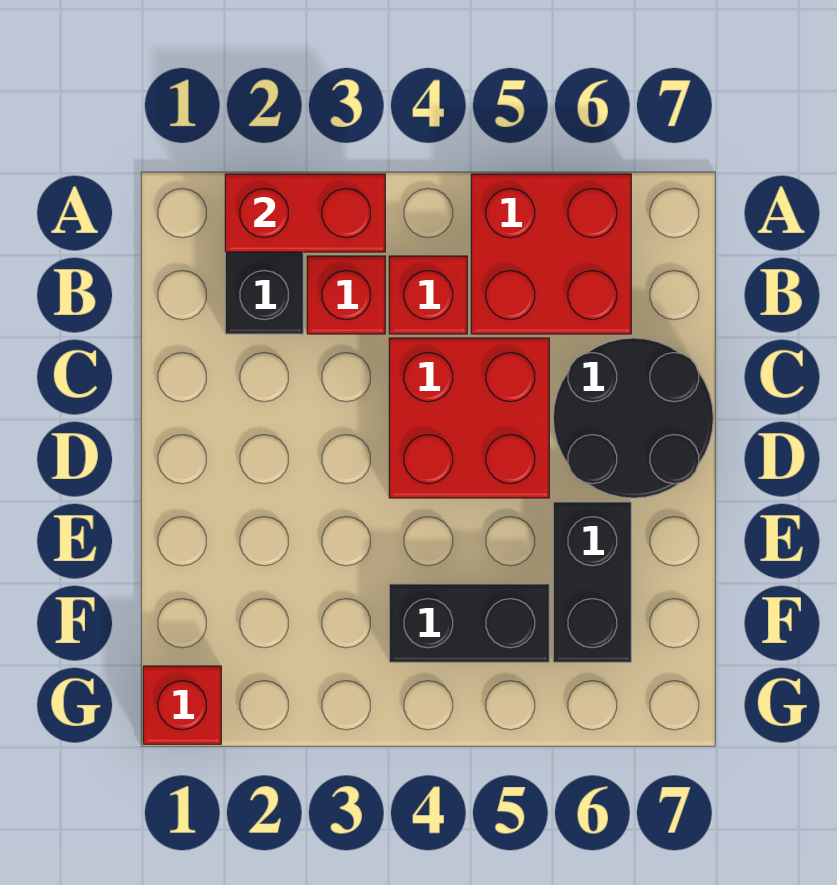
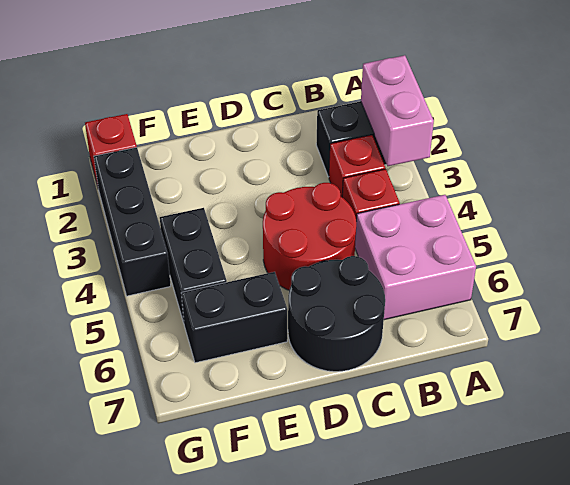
red brick A2:A3 level 2 -> pink brick A2:A3 level 2
red brick A5:B6 level 1 -> pink brick A5:B6 level 1
red brick C4:D5 level 1 -> red round brick C4:D5 level 1
none -> black brick G2:G4 level 1

